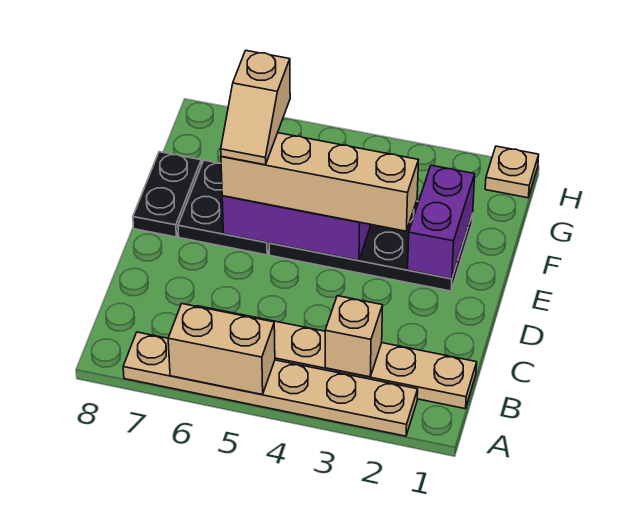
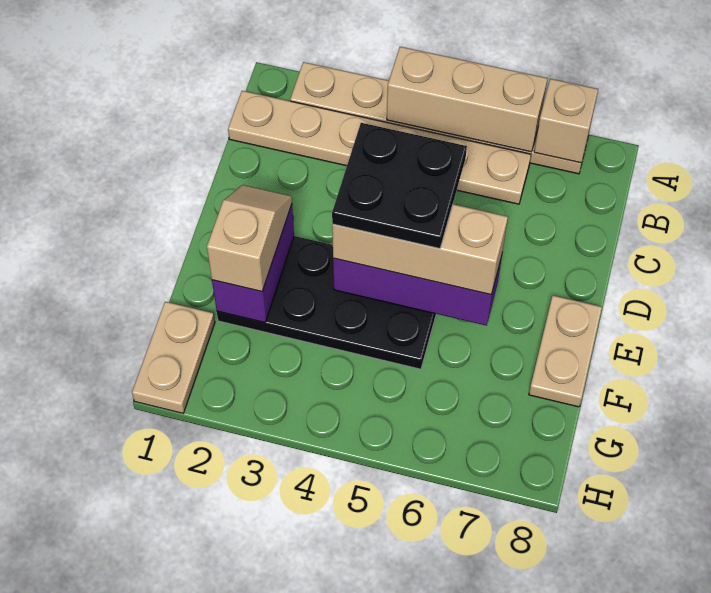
tan brick A5:A6 level 2 -> tan brick A4:A6 level 2
tan brick B3 level 2 -> tan brick A7 level 2
tan brick E3:E6 level 3 -> tan brick E4:E6 level 3
black plate E6:F7 level 1 -> black plate D4:E5 level 4
tan slope E6:F6 level 4 top F -> tan slope E2:F2 level 3 top F
black plate E8:F8 level 1 -> tan plate E8:F8 level 1
tan plate H1 level 1 -> tan plate G1:H1 level 1

